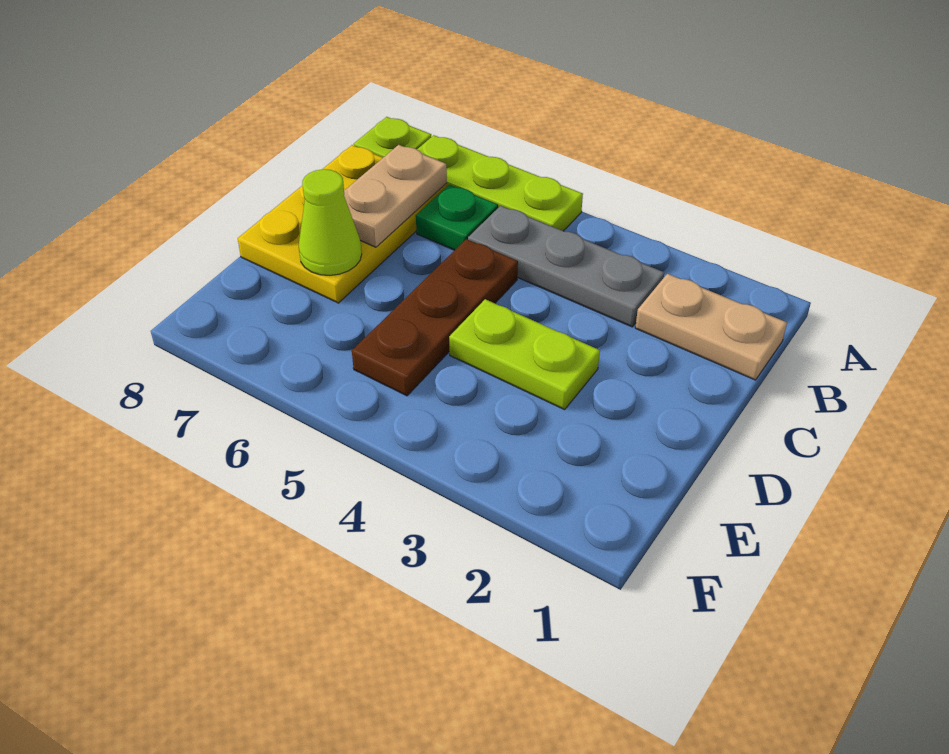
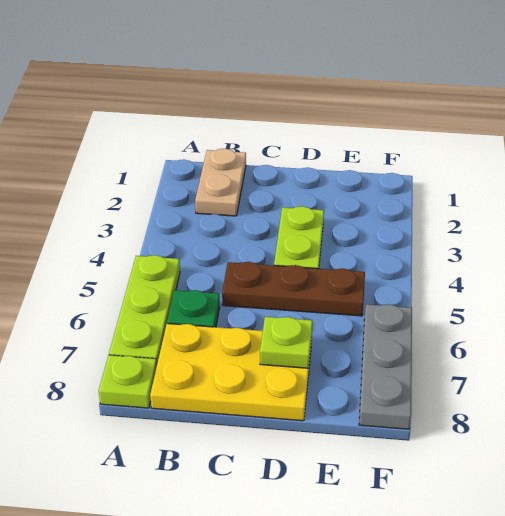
grey plate B3:B5 level 1 -> grey plate F6:F8 level 1
tan plate B7:C7 level 2 -> none
lime cone D7 level 2 -> lime plate D7 level 2

